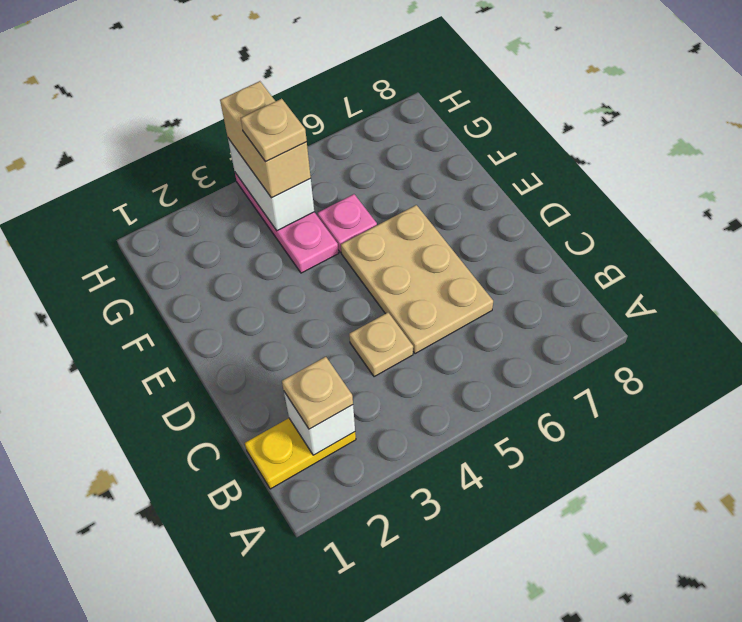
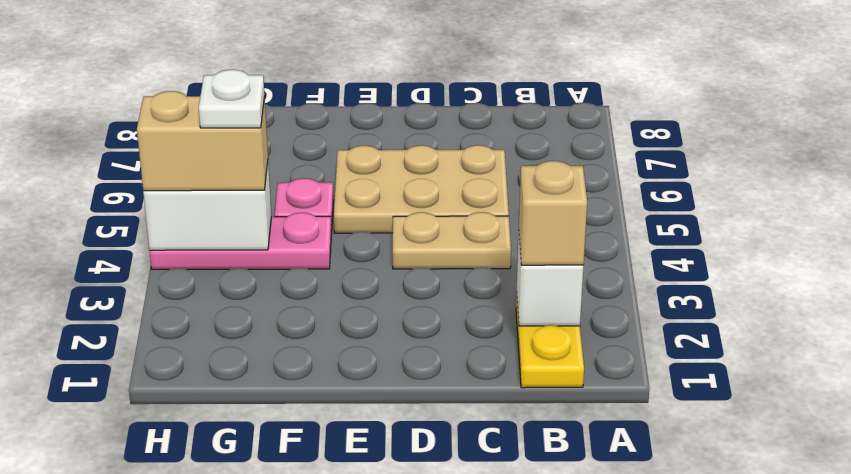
tan plate B2 level 3 -> tan brick B2 level 3
tan plate C4 level 1 -> tan plate C4:D4 level 1
tan plate G4 level 4 -> white plate G4 level 4

